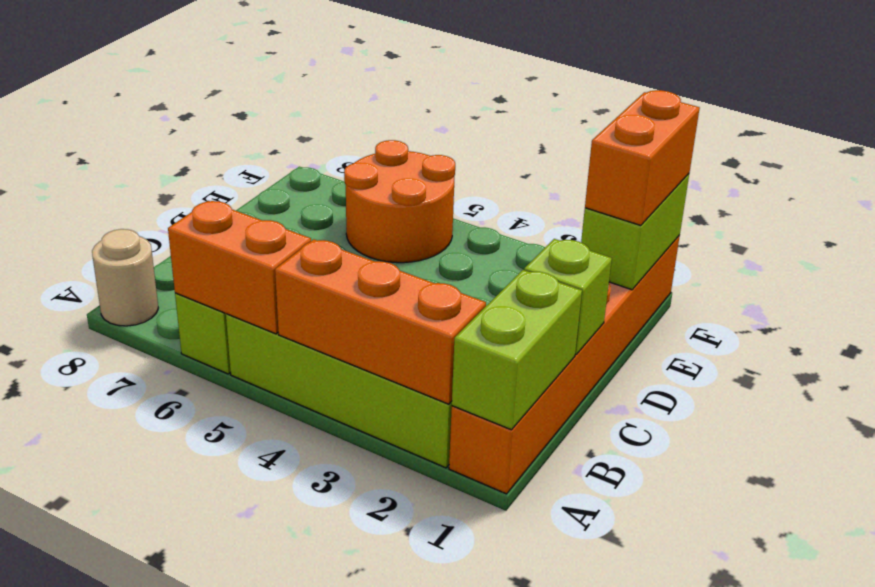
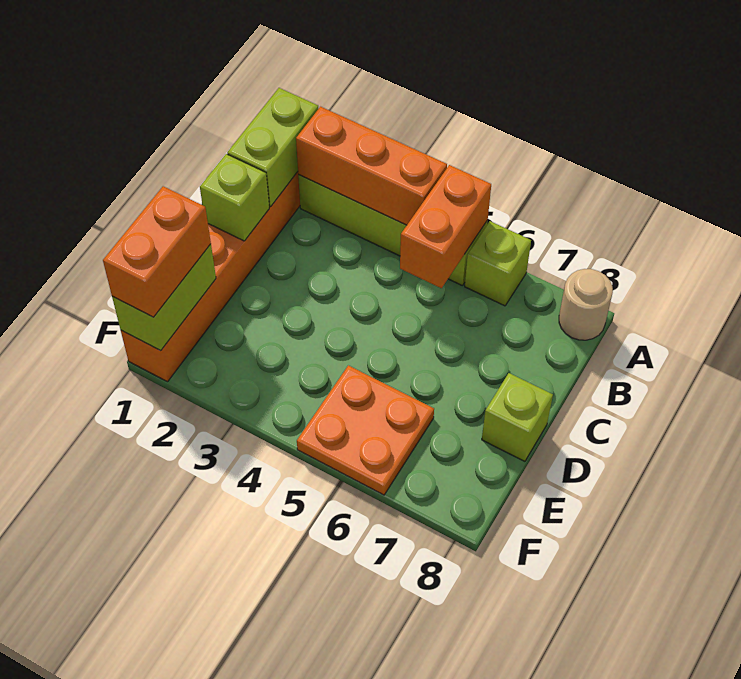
orange brick A5:A6 level 2 -> orange brick A5:B5 level 2
none -> lime brick D8 level 1
orange round brick E5:F6 level 1 -> orange plate E5:F6 level 1

